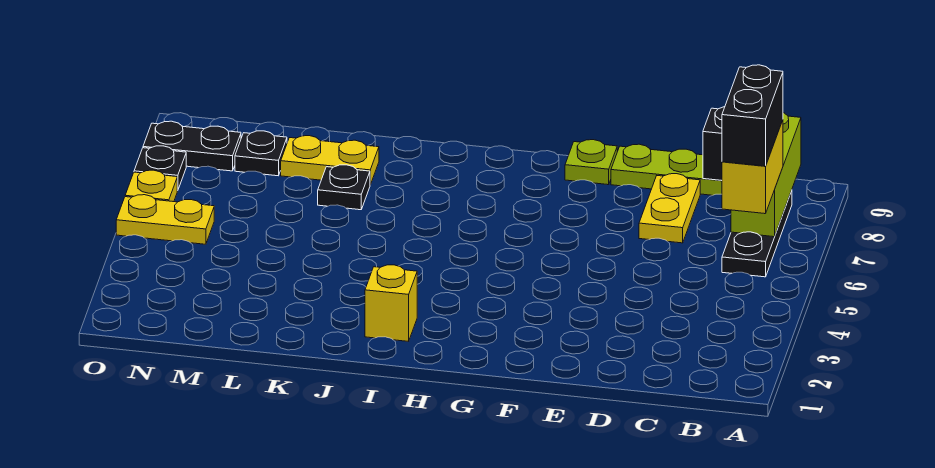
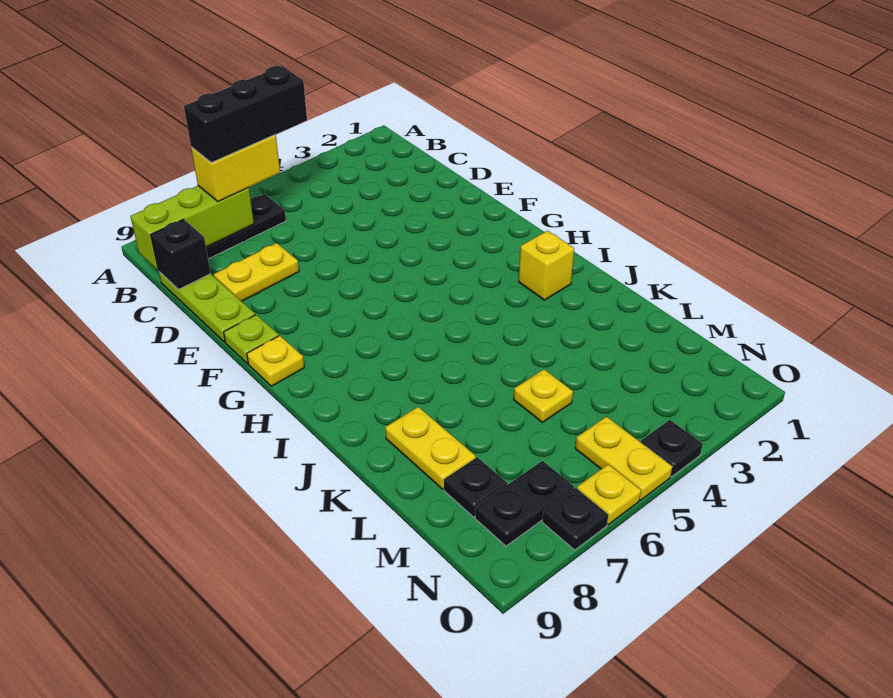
black brick B6:B7 level 4 -> black brick B5:B7 level 4
none -> yellow plate G9 level 1
black plate K7 level 1 -> black plate O4 level 1
none -> yellow plate L5 level 1
black plate N8:O8 level 1 -> black plate N7:N8 level 1

